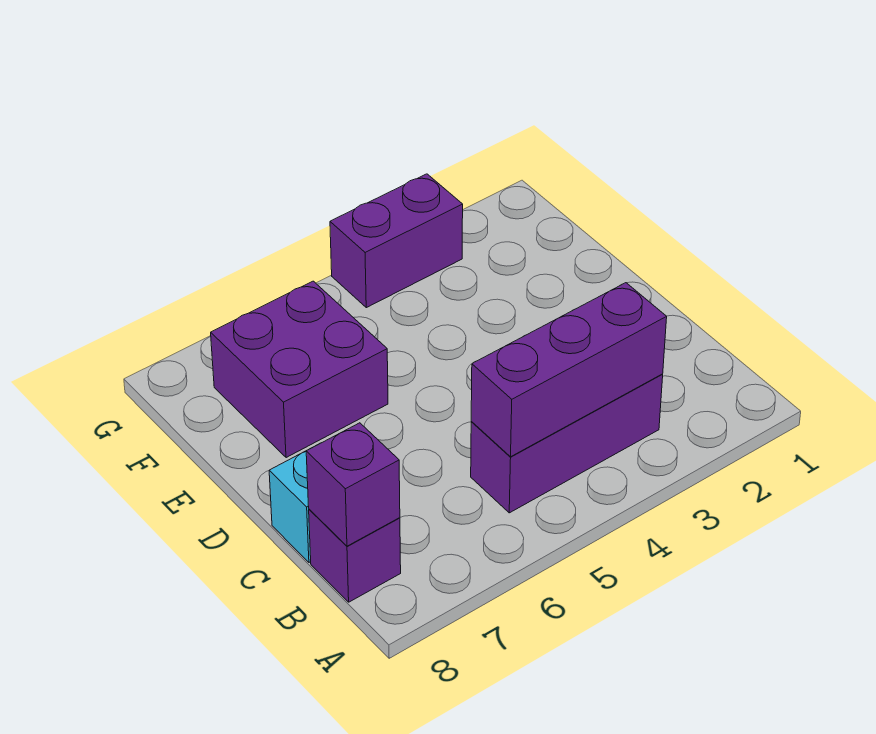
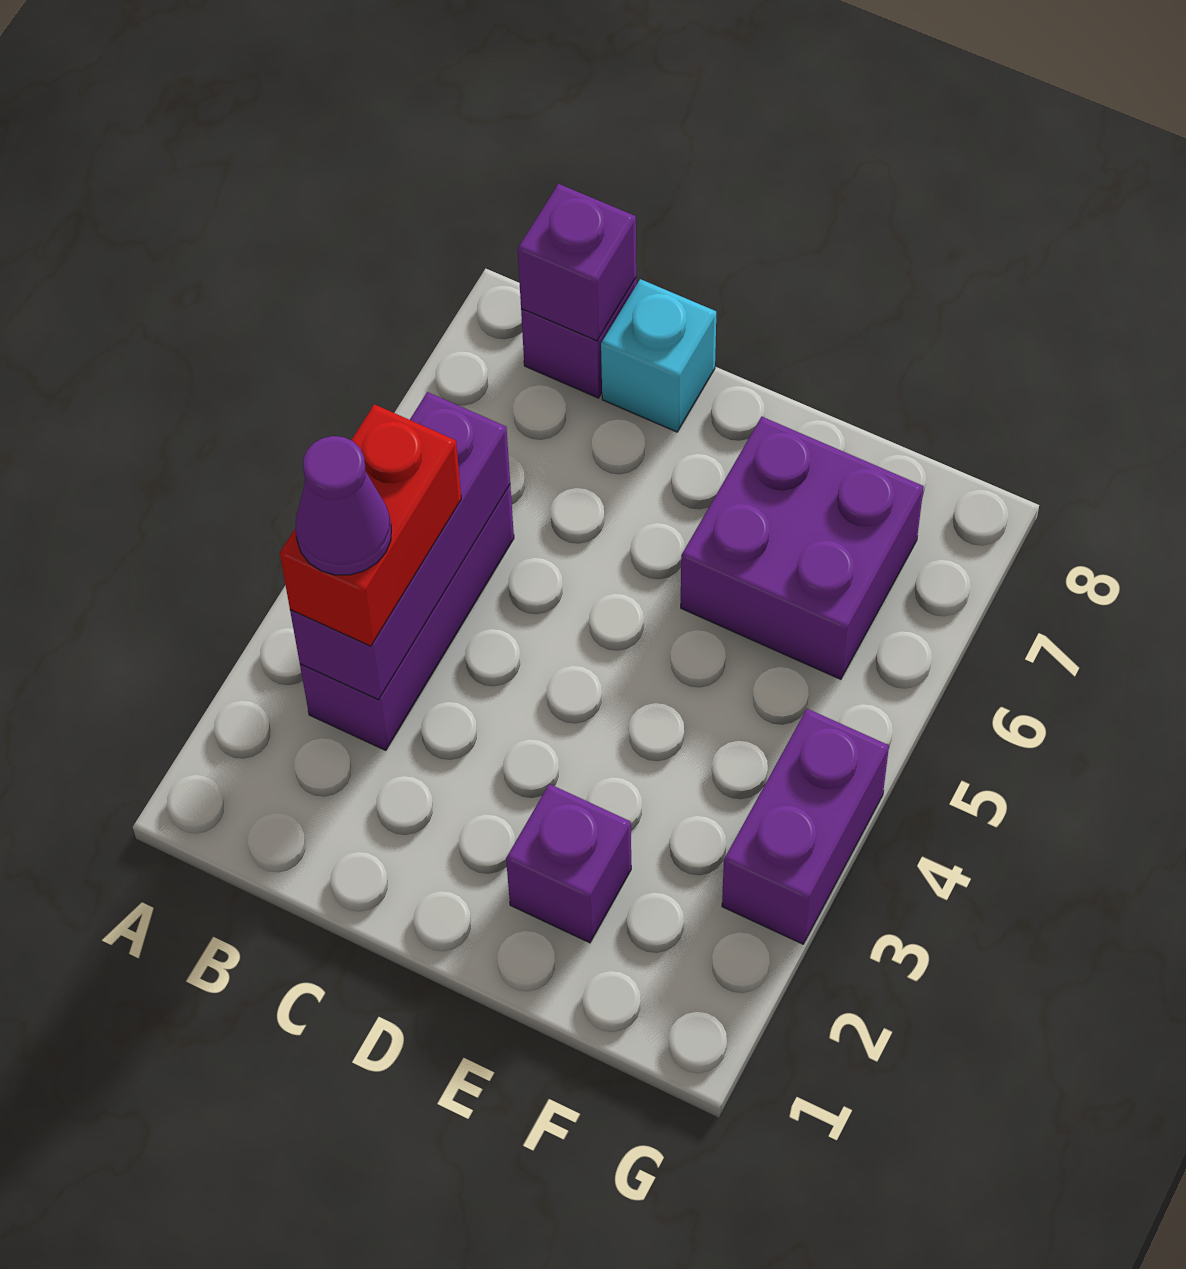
none -> red brick B3:B4 level 3
none -> purple cone B3 level 4
none -> purple brick E2 level 1

